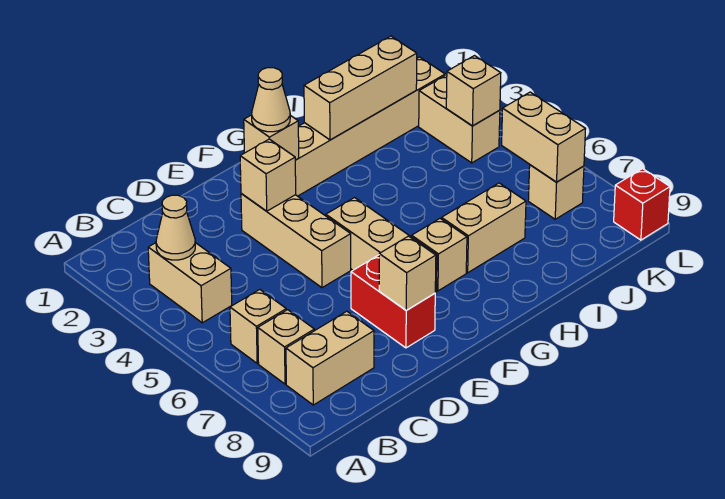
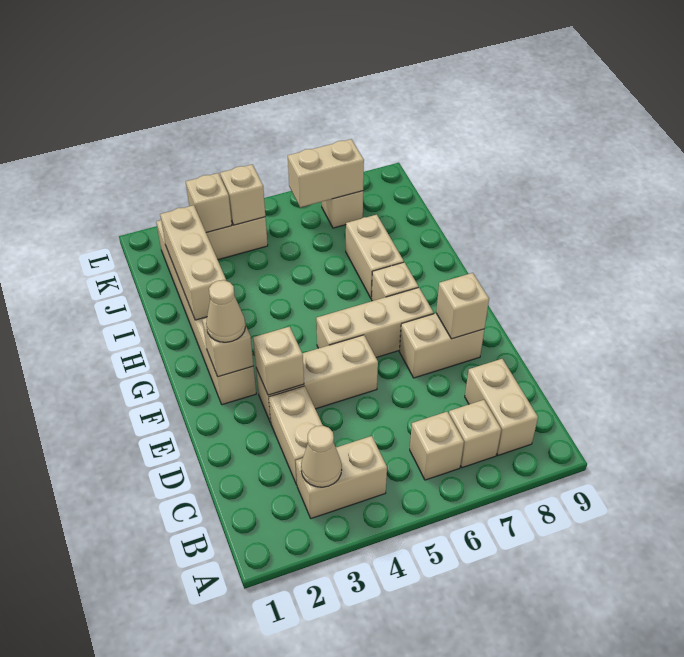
none -> tan brick C3:D3 level 1
red brick E7:E8 level 1 -> tan brick E7:E8 level 1
none -> tan brick K3 level 2
red brick L9 level 1 -> none

